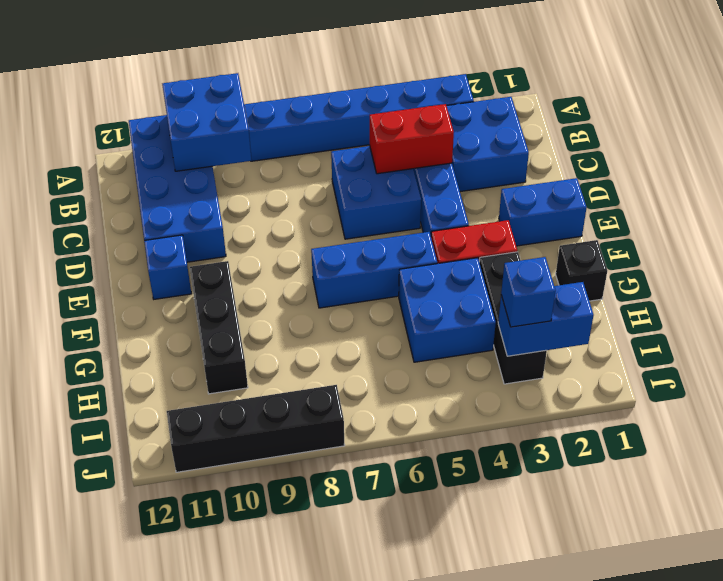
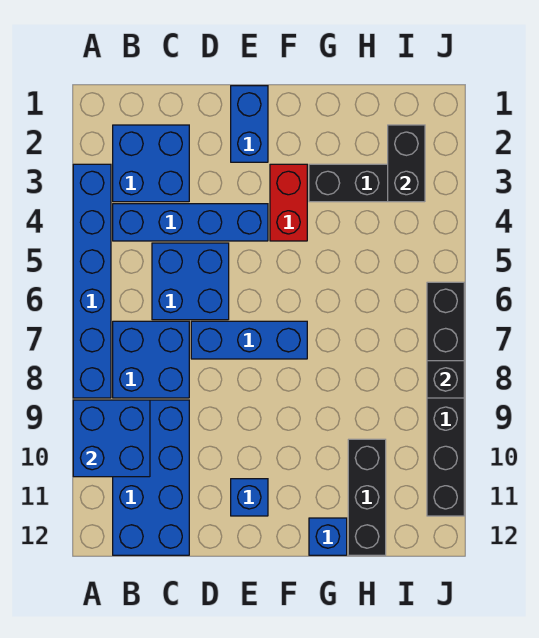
blue brick A10:D11 level 1 -> blue brick B9:C12 level 1
red brick C4:C5 level 2 -> none
blue brick F5:F7 level 1 -> blue brick D7:F7 level 1
black brick F10:H10 level 1 -> black brick H10:H12 level 1
black brick G1 level 1 -> black brick J8 level 2
blue brick G4:H5 level 1 -> blue brick B7:C8 level 1
blue brick I2:I3 level 2 -> black brick I2:I3 level 2
blue brick I3 level 3 -> blue brick G12 level 1
black brick J8:J11 level 1 -> black brick J6:J11 level 1

